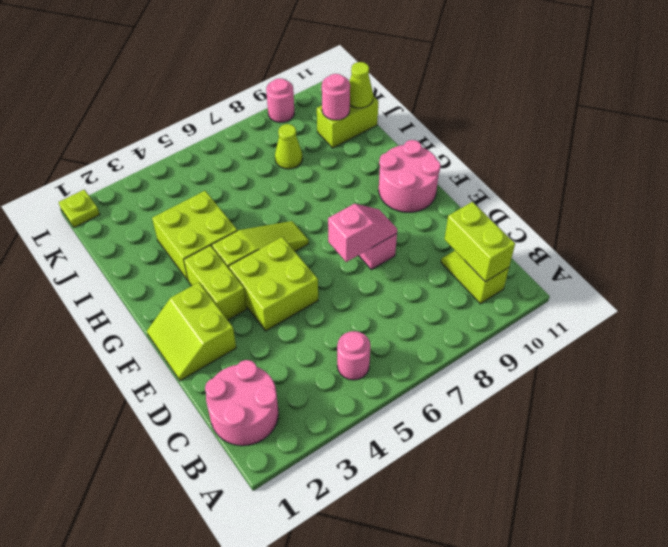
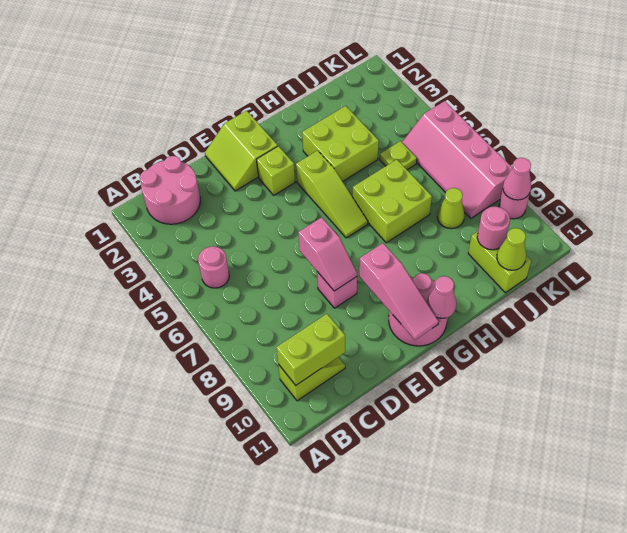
lime slope E1:F2 level 1 top 2 -> lime slope E1:F2 level 1 top F
lime brick E4:F5 level 1 -> lime brick H6:I7 level 1
lime brick F3:G3 level 1 -> lime brick F3 level 1
none -> pink slope F9:F11 level 2 top 9
none -> pink cone G11 level 2
none -> pink slope K5:L8 level 1 top L
lime plate L1 level 1 -> lime plate J5 level 1
none -> pink cone L9 level 2

